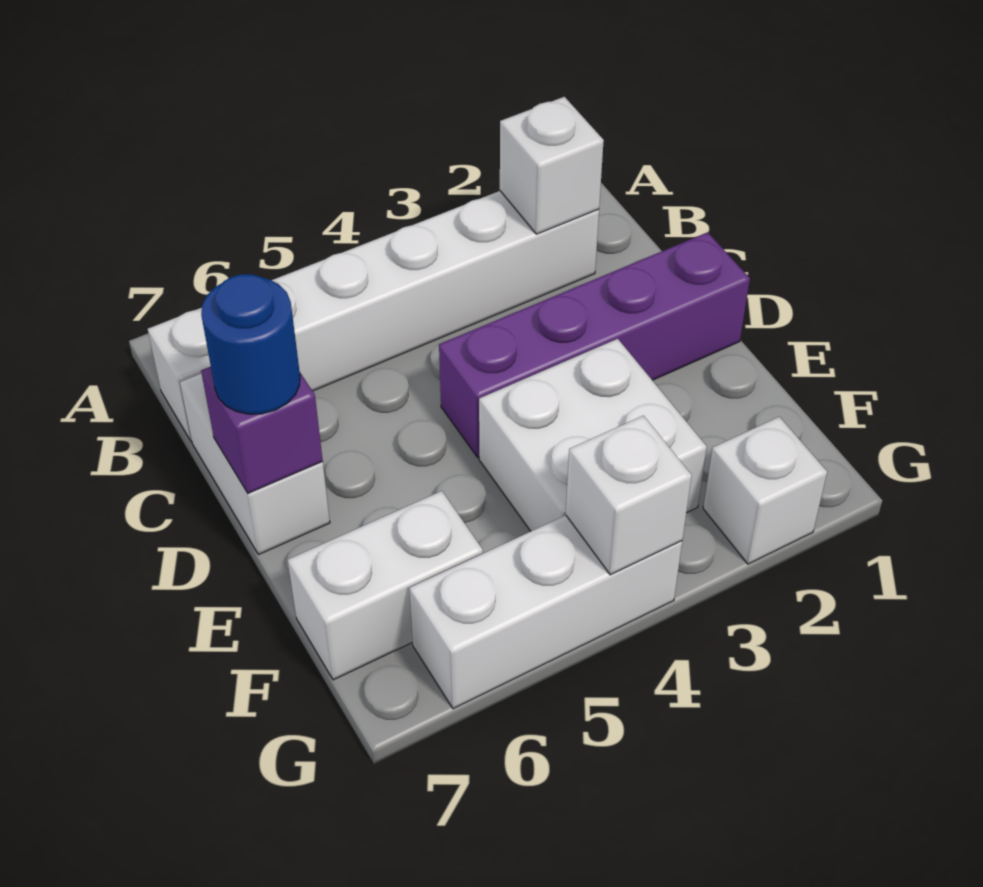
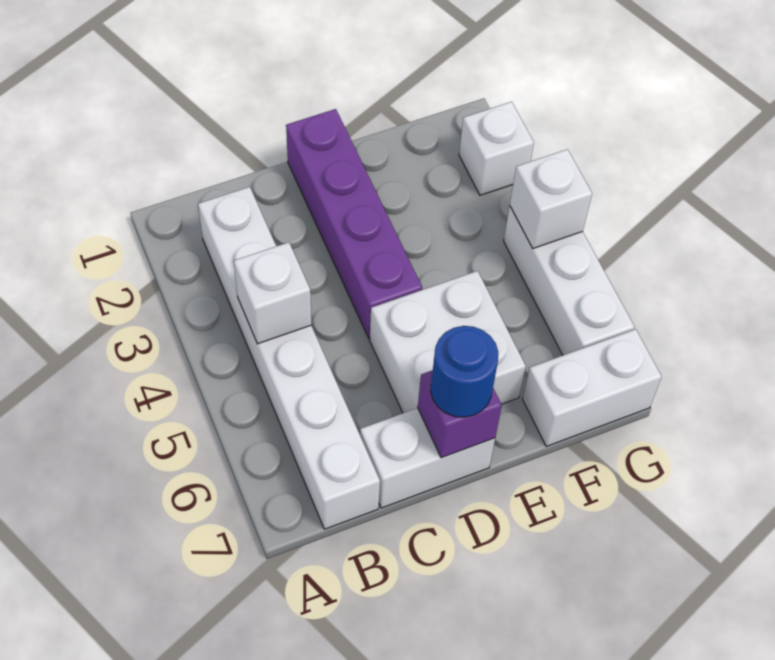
white brick B2 level 2 -> white brick B4 level 2
white brick E3:F4 level 1 -> white brick D5:E6 level 1
white brick F6:F7 level 1 -> white brick F7:G7 level 1

